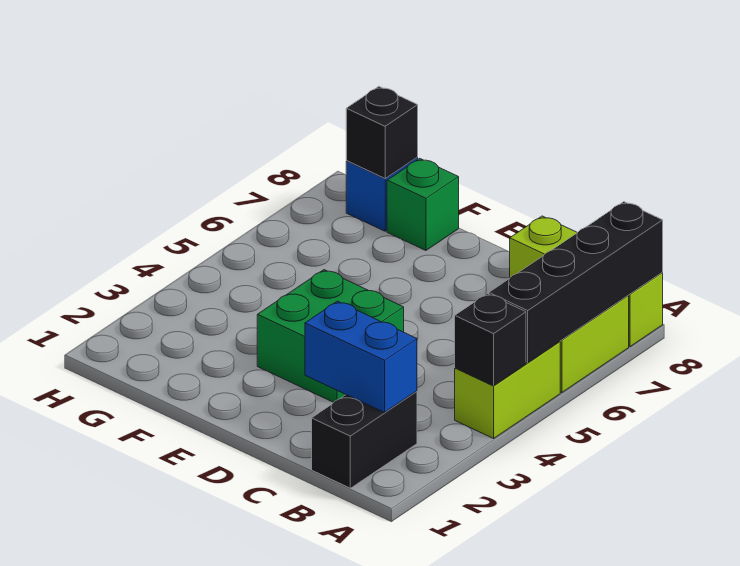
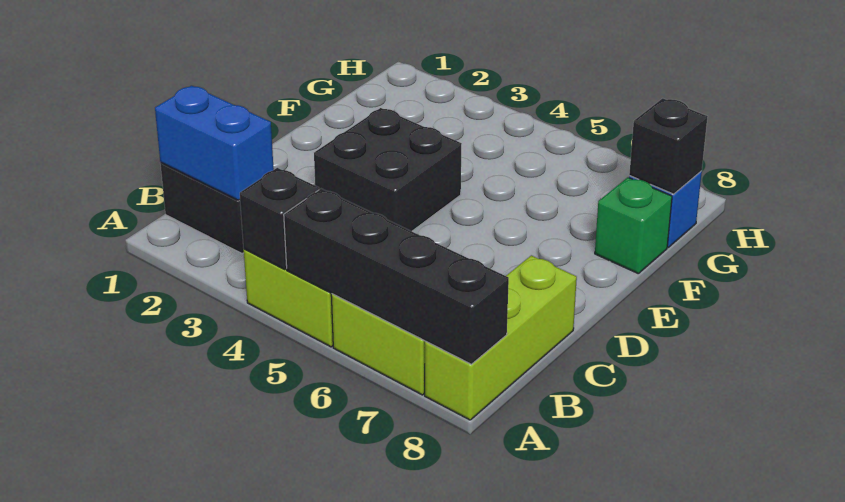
blue brick B2:C2 level 2 -> blue brick B1:B2 level 2
green brick D3:E4 level 1 -> black brick D3:E4 level 1

